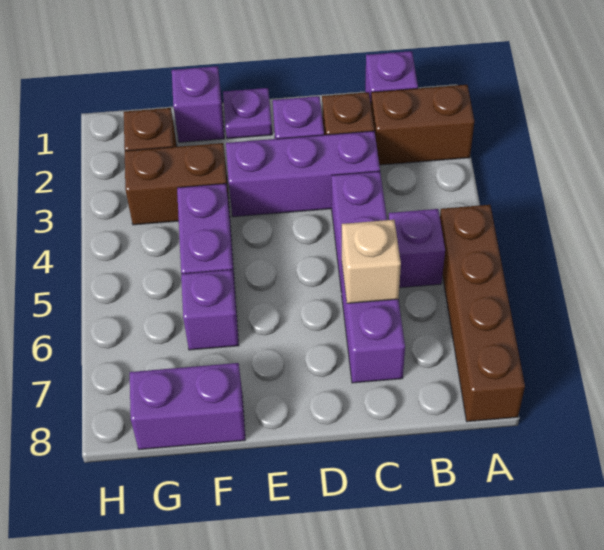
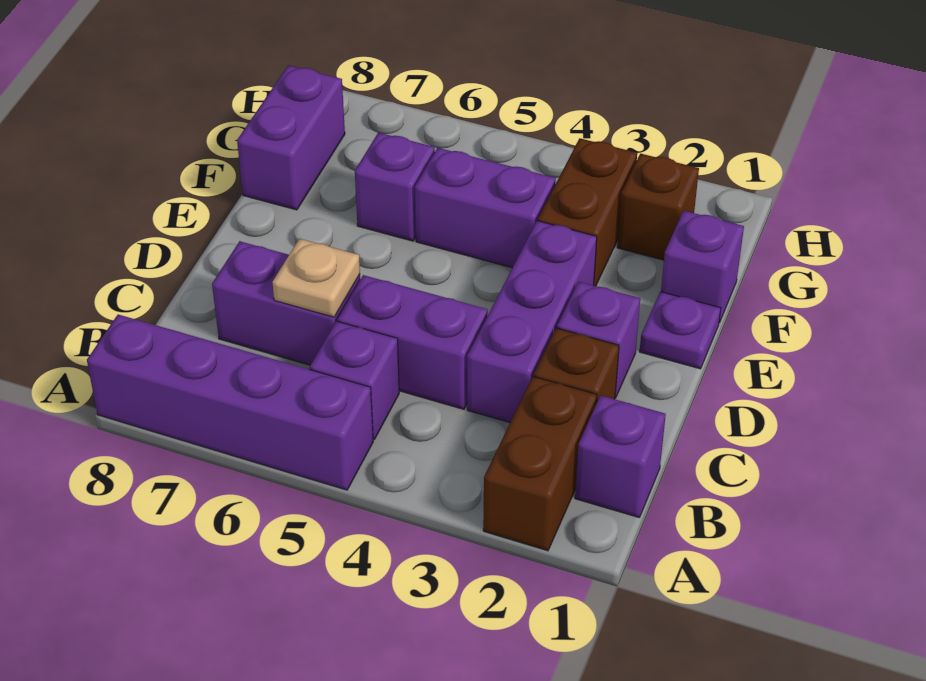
brown brick A5:A8 level 1 -> purple brick A5:A8 level 1
tan brick C6 level 2 -> tan plate C6 level 2

